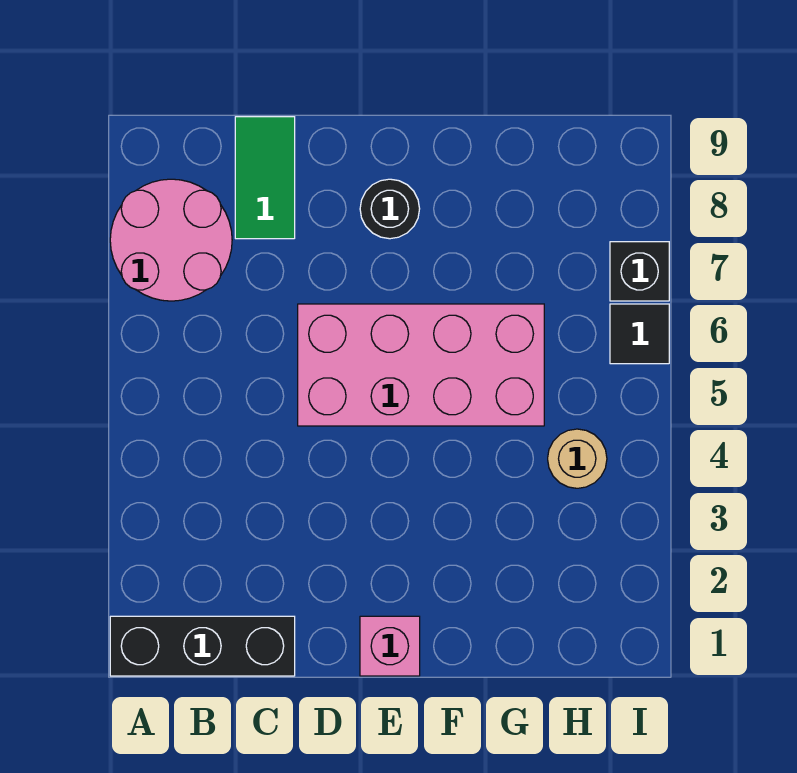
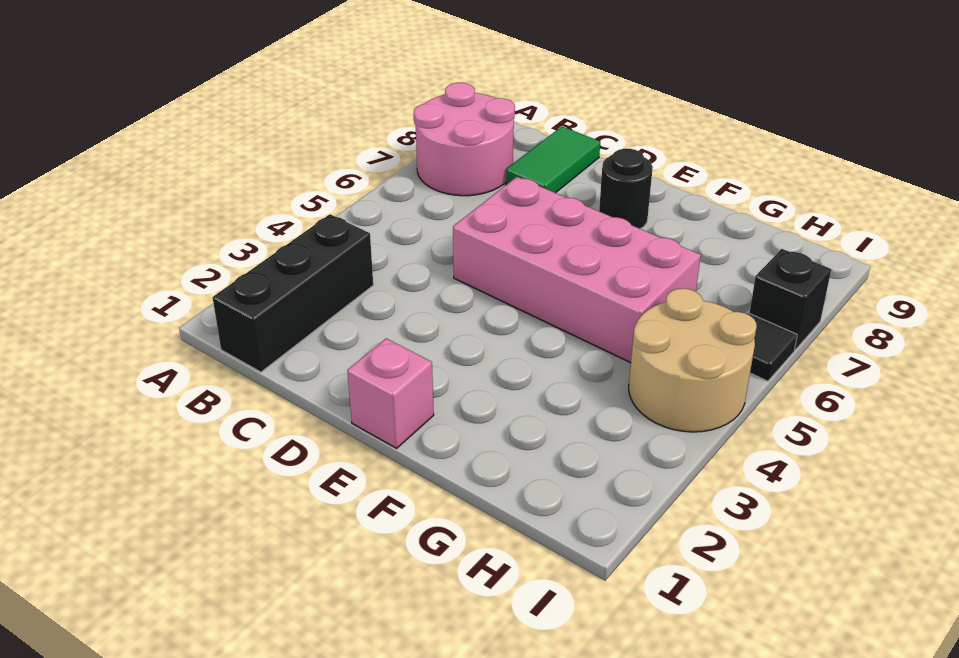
black brick A1:C1 level 1 -> black brick B1:B3 level 1
tan round brick H4 level 1 -> tan round brick H4:I5 level 1

